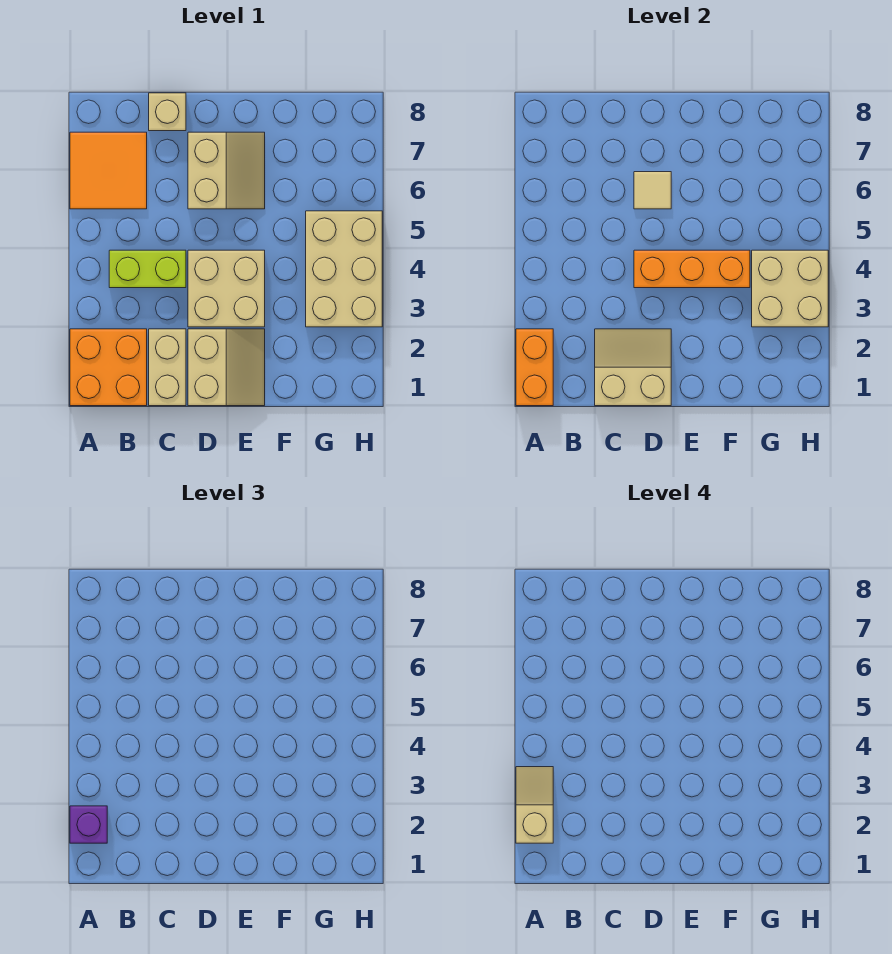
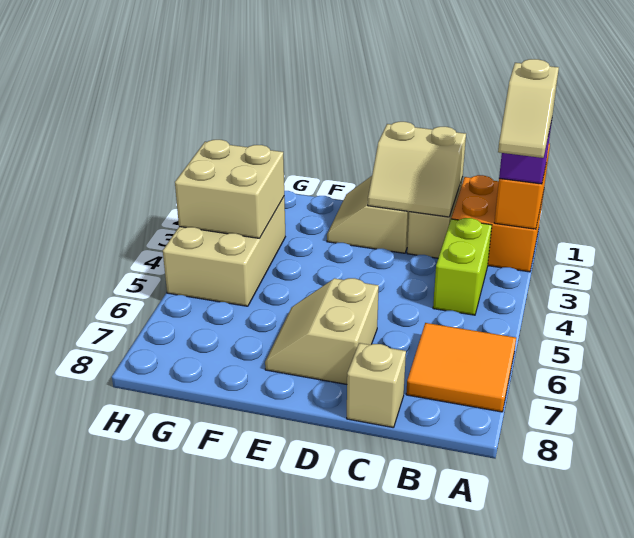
lime brick B4:C4 level 1 -> lime brick B3:B4 level 1
tan brick D3:E4 level 1 -> none
orange brick D4:F4 level 2 -> none
tan tile D6 level 2 -> none

